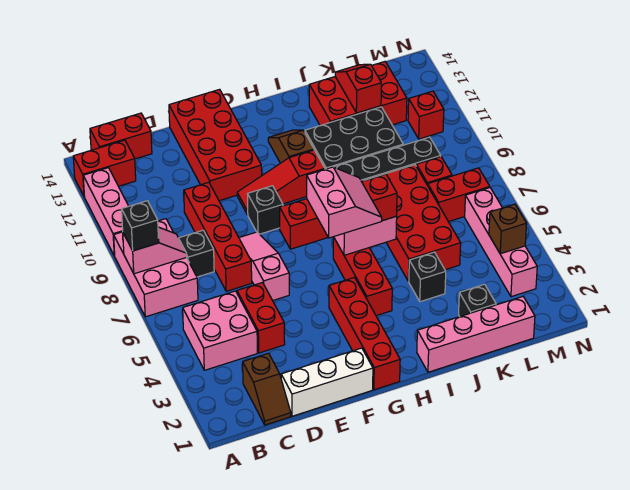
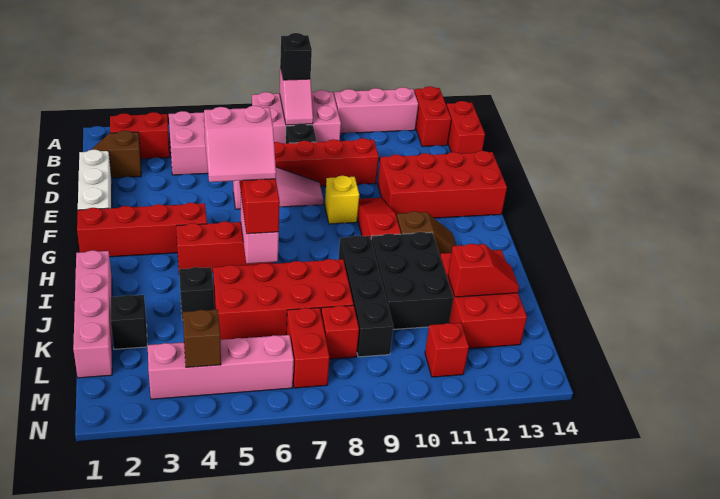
red brick D4:D5 level 1 -> red brick B2:B3 level 1
black brick F9 level 1 -> yellow brick F9 level 1

